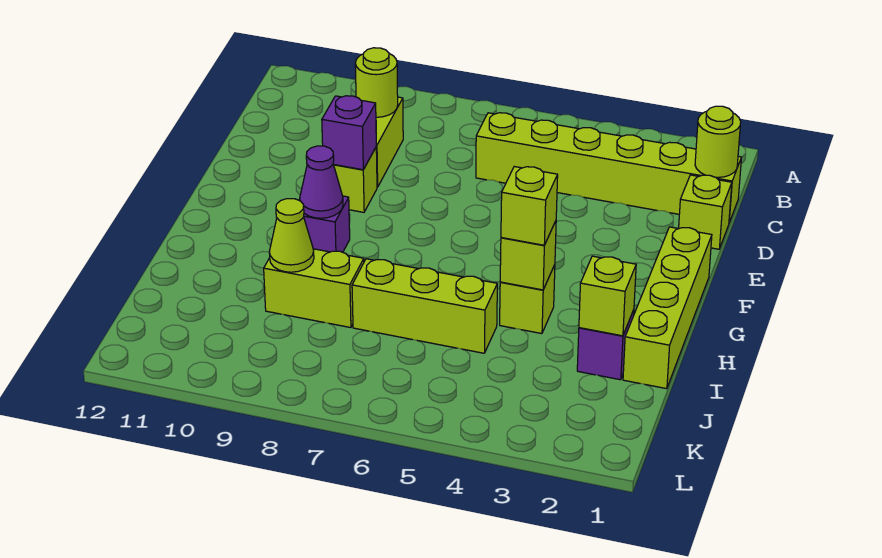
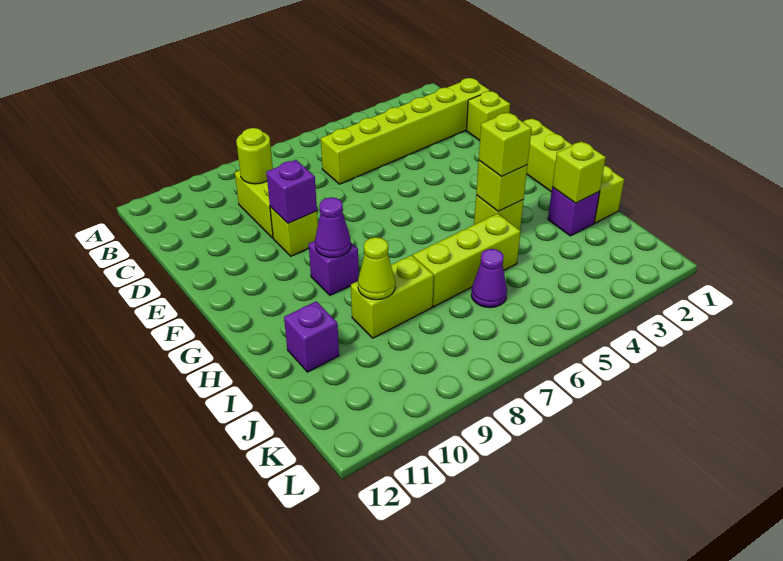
lime round brick C1 level 2 -> none
none -> purple brick I11 level 1
none -> purple cone J6 level 1

